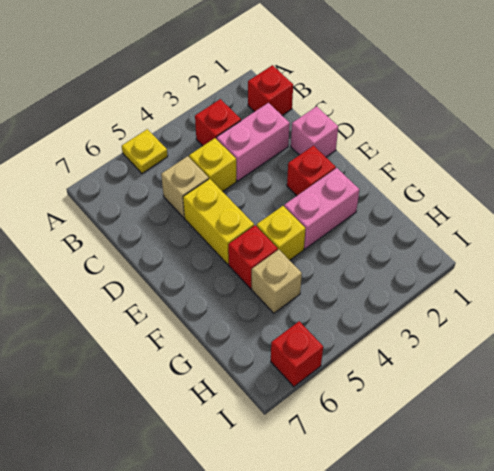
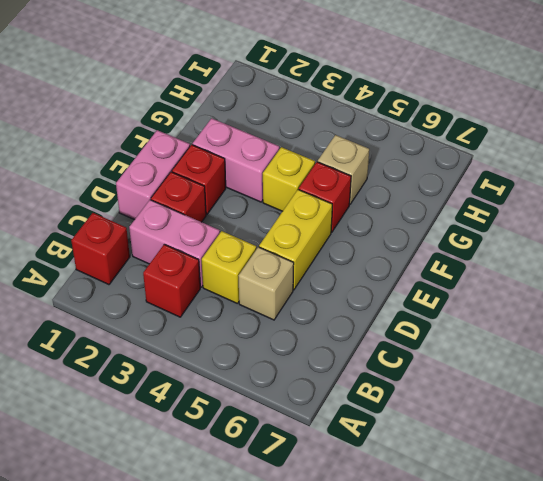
yellow plate A5 level 1 -> none
pink brick D1 level 1 -> pink brick D1:E1 level 1
red brick I6 level 1 -> red brick D2 level 1

